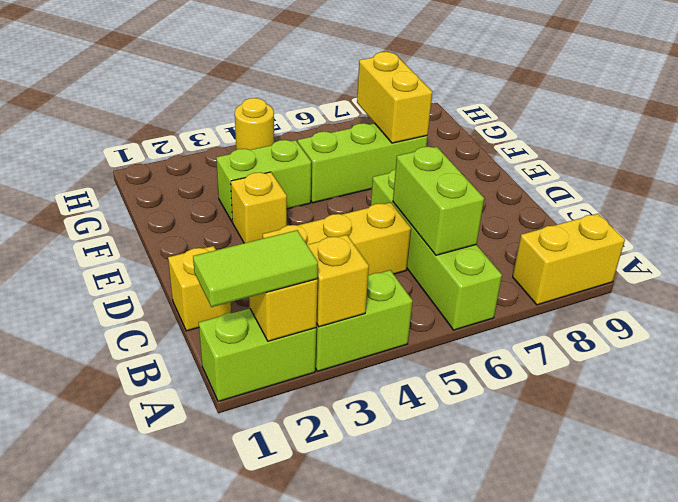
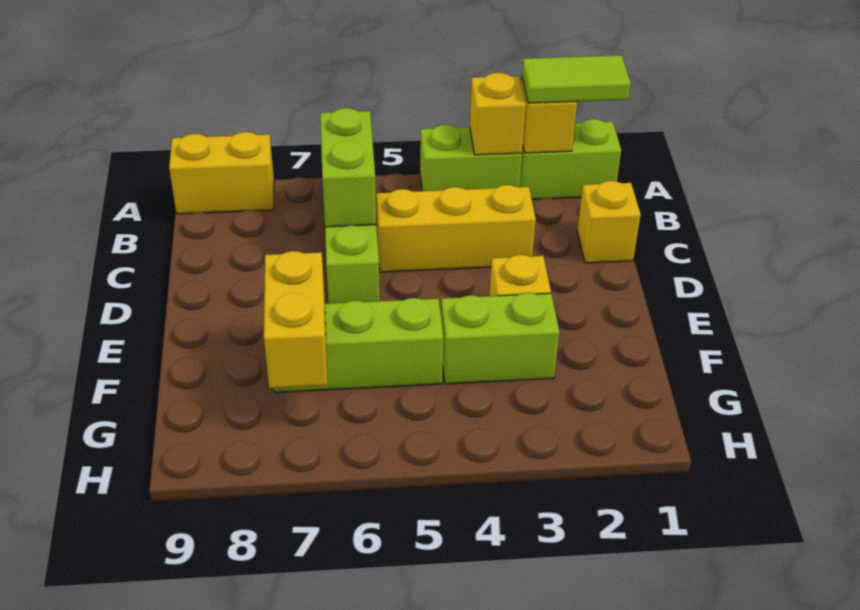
yellow round brick H4 level 1 -> none

